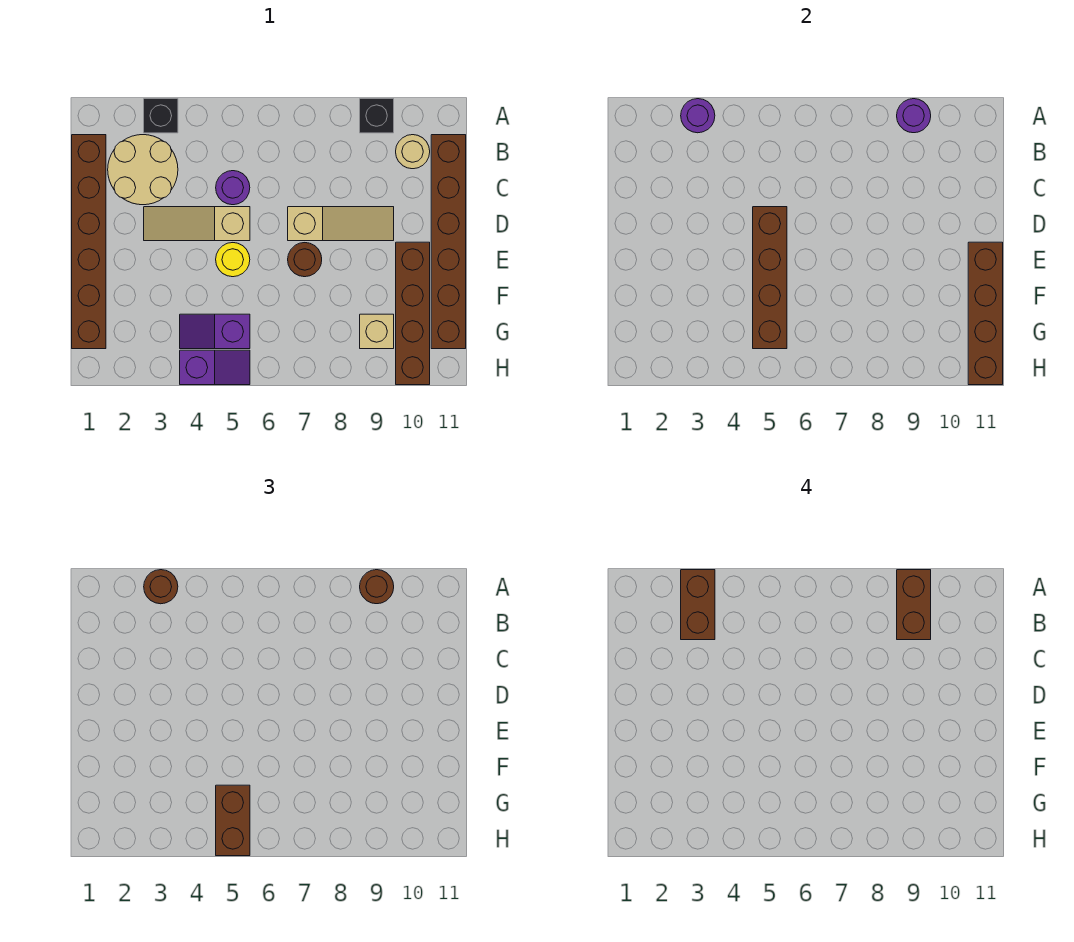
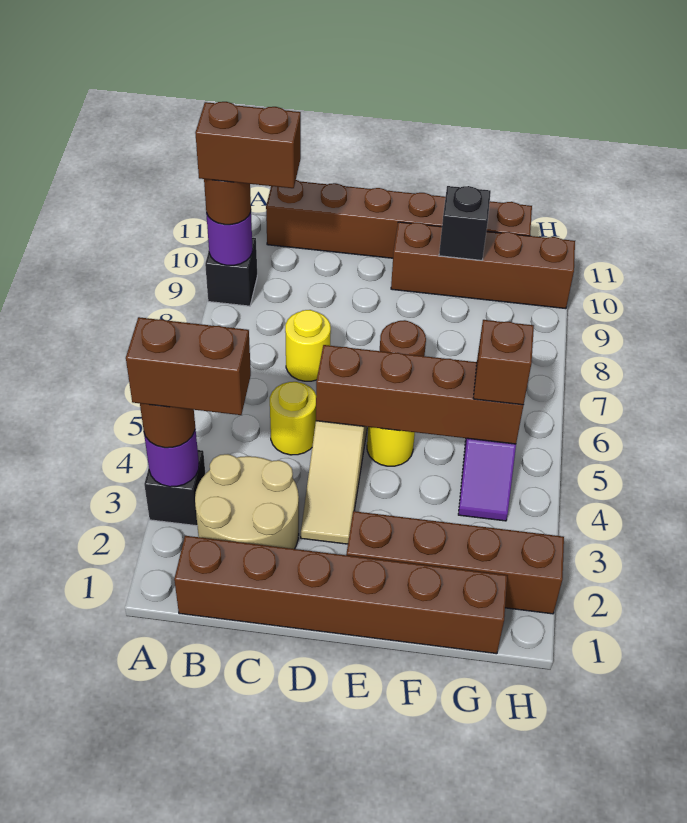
tan round brick B10 level 1 -> none
purple round brick C5 level 1 -> yellow round brick C5 level 1
none -> yellow round brick C7 level 1
tan slope D7:D9 level 1 top 7 -> none
brown brick E11:H11 level 2 -> brown brick E2:H2 level 1
none -> black brick F10 level 2
brown brick G5:H5 level 3 -> brown brick G5 level 3
tan brick G9 level 1 -> none
purple slope H4:H5 level 1 top 4 -> none

